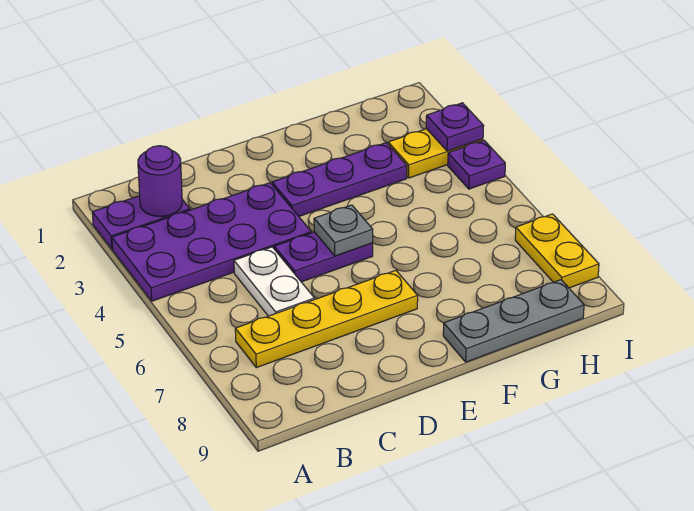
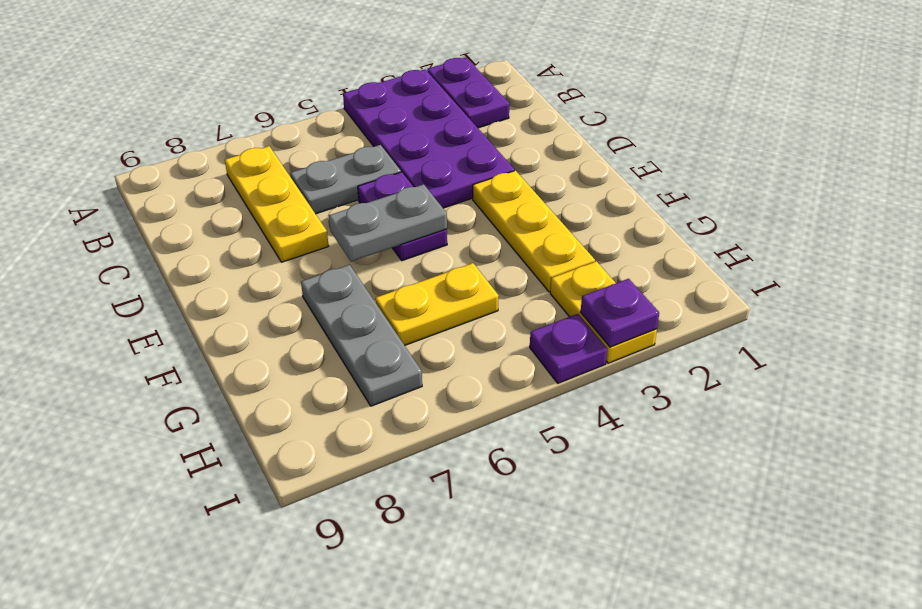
purple round brick B2 level 2 -> none
yellow plate B7:E7 level 1 -> yellow plate B7:D7 level 1
white plate C5:C6 level 1 -> grey plate C5:C6 level 1
purple plate E3:G3 level 1 -> yellow plate E3:G3 level 1
grey plate E5 level 2 -> grey plate E5:E6 level 2
grey plate F9:H9 level 1 -> grey plate F7:H7 level 1
yellow plate I7:I8 level 1 -> yellow plate G5:G6 level 1

